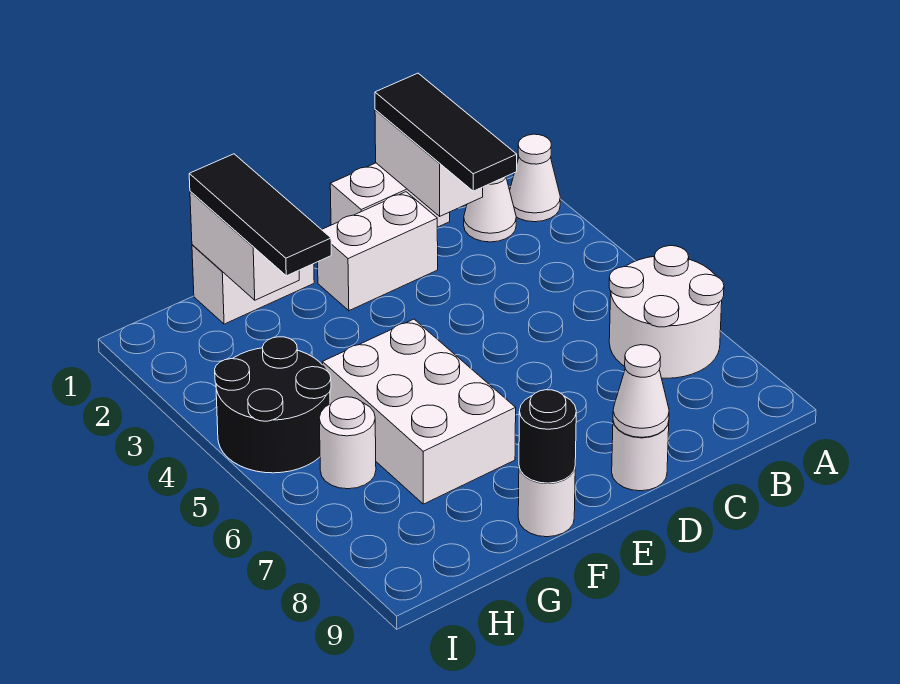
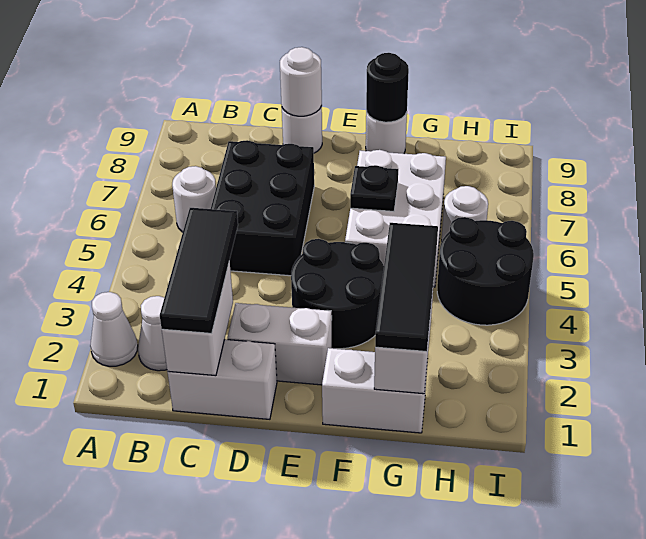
white round brick A6:B7 level 1 -> white round brick B6 level 1
none -> black brick C5:D7 level 1
white cone D9 level 2 -> white round brick D9 level 2
none -> black round brick E3:F4 level 1
none -> black plate F6 level 2

